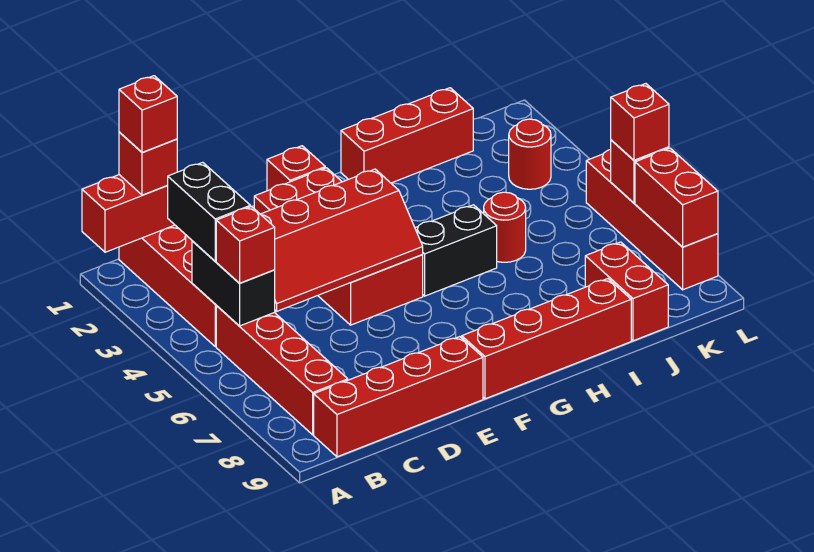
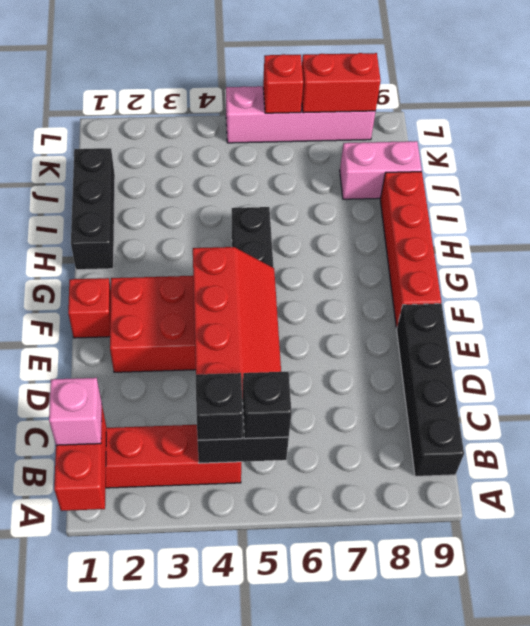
red brick B1 level 3 -> pink brick B1 level 3
red brick B1 level 4 -> none
black brick B3:B4 level 3 -> black brick B4 level 3
red brick B5:B8 level 1 -> none
red brick B5 level 3 -> black brick B5 level 3
red brick B9:E9 level 1 -> black brick B9:E9 level 1
red brick H1:J1 level 1 -> black brick H1:J1 level 1
red round brick I5 level 1 -> none
red brick J8:J9 level 1 -> pink brick J8:J9 level 1
red round brick K3 level 1 -> none
red brick L5:L8 level 1 -> pink brick L5:L8 level 1
red brick L6 level 3 -> none

